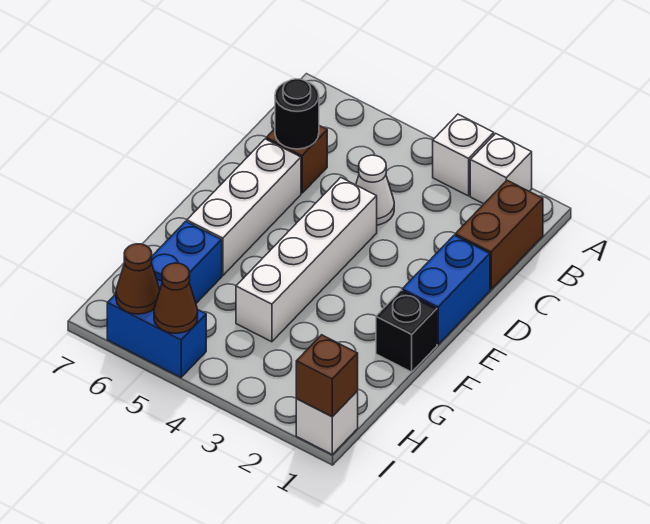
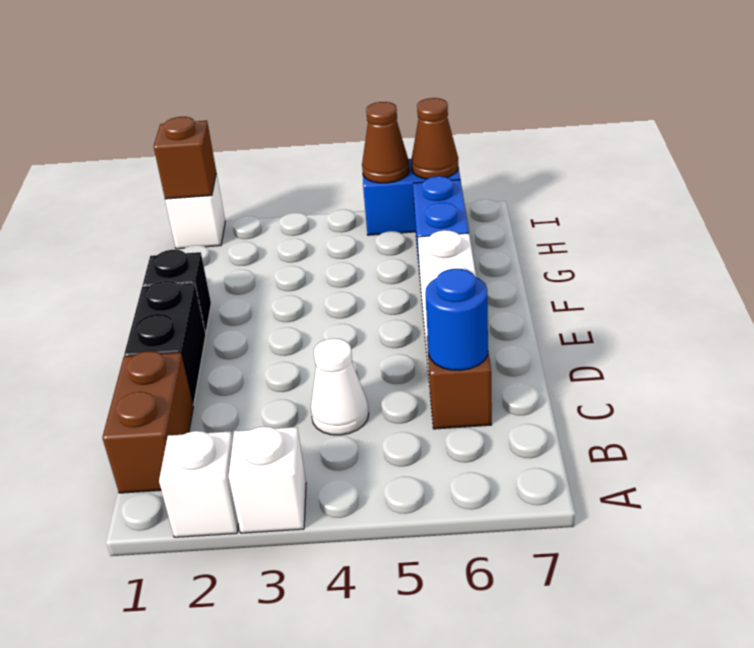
black round brick C6 level 2 -> blue round brick C6 level 2
blue brick D1:E1 level 1 -> black brick D1:E1 level 1
white brick D4:G4 level 1 -> none

